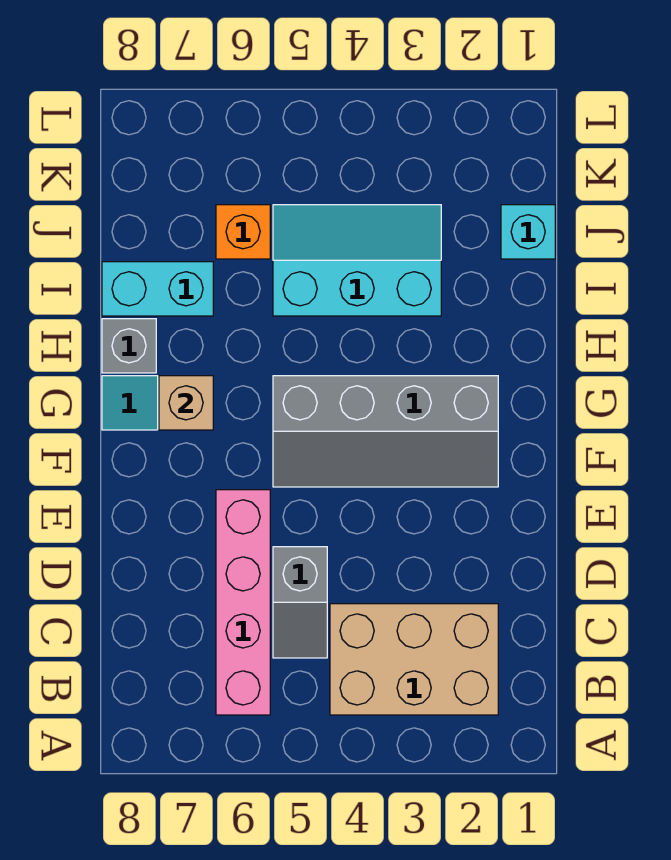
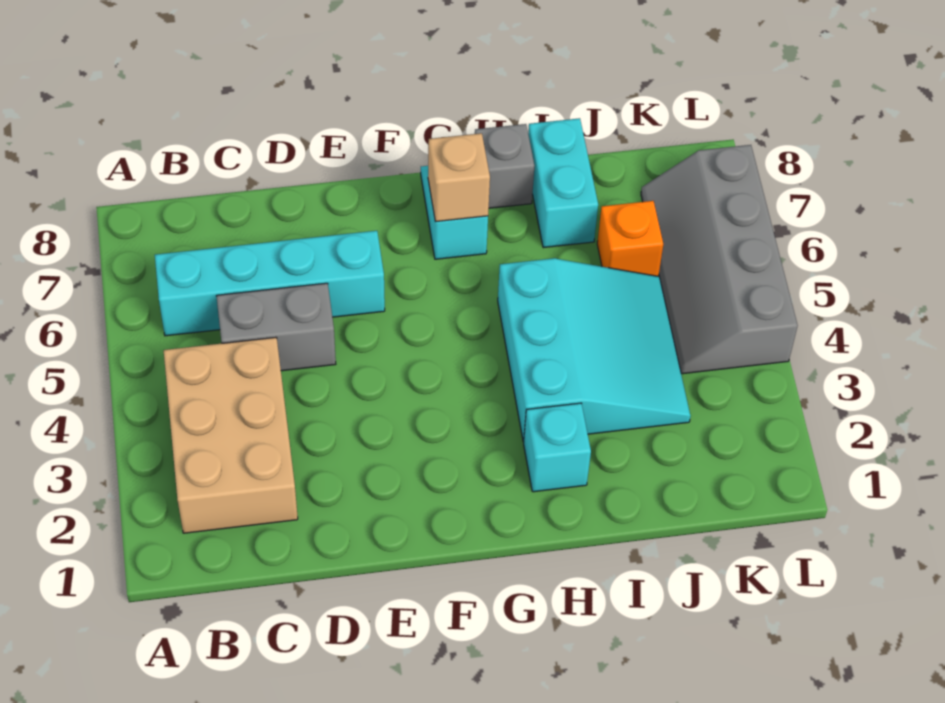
pink brick B6:E6 level 1 -> cyan brick B6:E6 level 1
grey slope C5:D5 level 1 top D -> grey brick C5:D5 level 1
grey slope F2:G5 level 1 top G -> grey slope K4:L7 level 1 top L
cyan slope I3:J5 level 1 top I -> cyan slope H3:J5 level 1 top H
cyan brick J1 level 1 -> cyan brick H2 level 1

